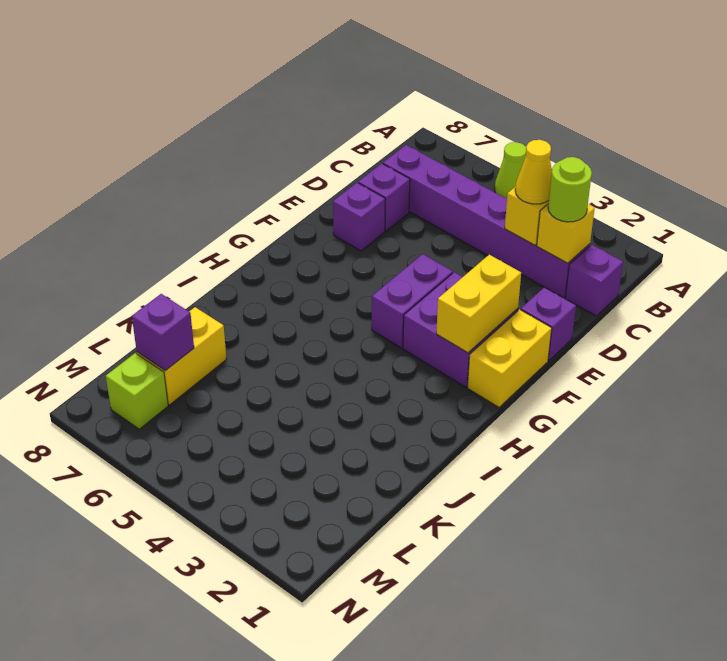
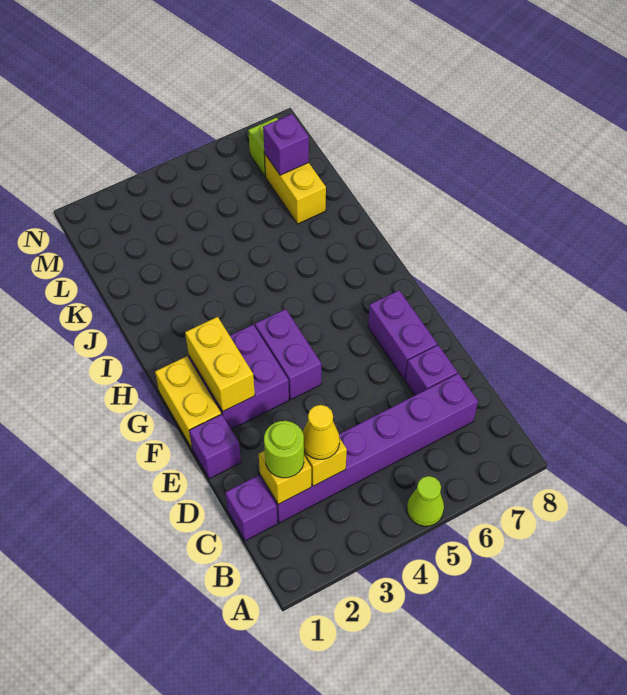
purple brick E7 level 1 -> purple brick E7:F7 level 1

